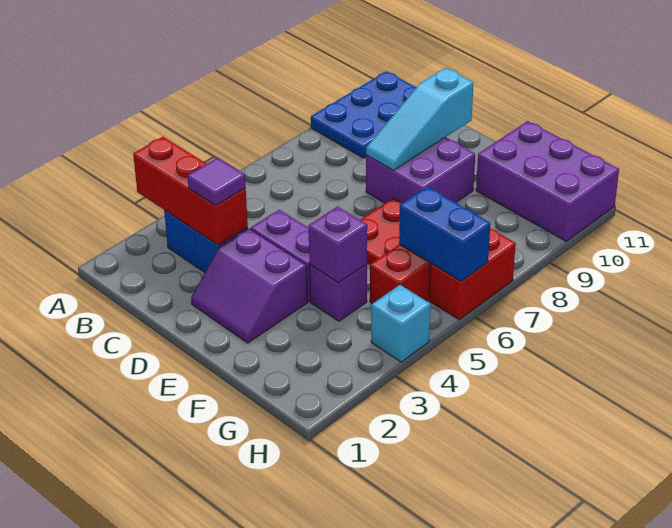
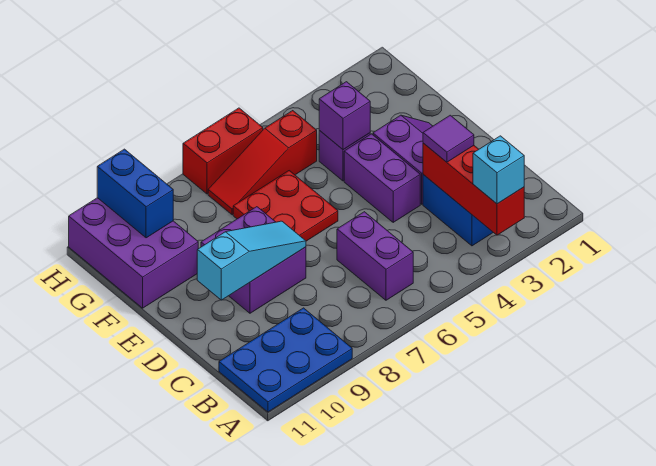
none -> purple brick B6:C6 level 1
blue brick G6:H6 level 2 -> blue brick G10:H10 level 2
cyan brick H4 level 1 -> cyan brick A3 level 3

